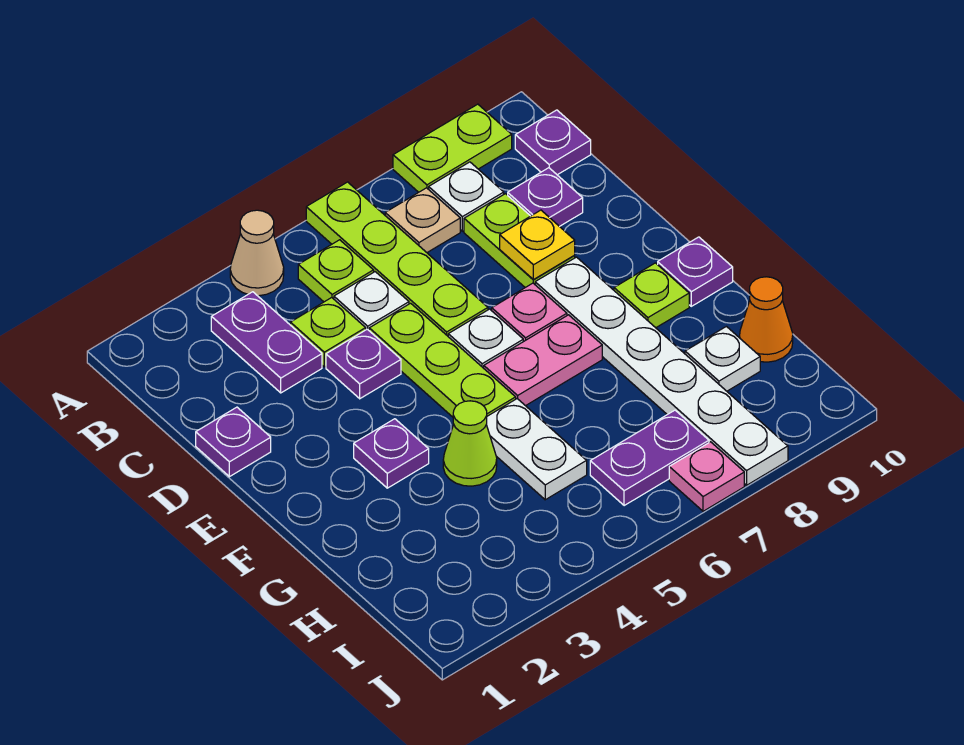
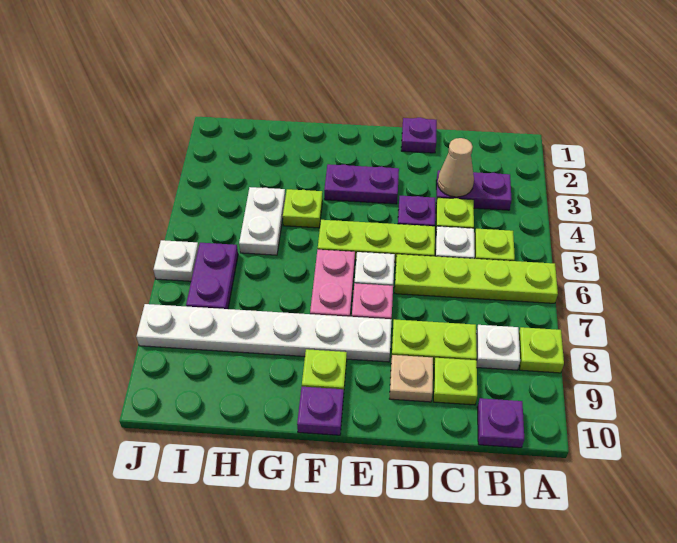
tan cone A4 level 1 -> tan cone C3 level 2
lime plate A8:A9 level 1 -> lime plate A8 level 1
tan plate B7 level 1 -> tan plate D9 level 1
purple plate C9 level 1 -> lime plate C9 level 1
yellow plate D8 level 2 -> none
purple plate F3 level 1 -> purple plate E3:F3 level 1
lime cone G4 level 1 -> lime plate G4 level 1
white plate G5:H5 level 1 -> white plate H4:H5 level 1
white plate H9 level 1 -> white plate J6 level 1
orange cone H10 level 1 -> none
pink plate J7 level 1 -> none

